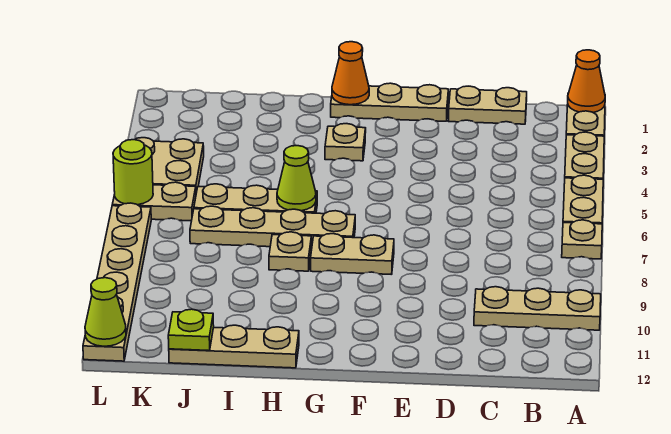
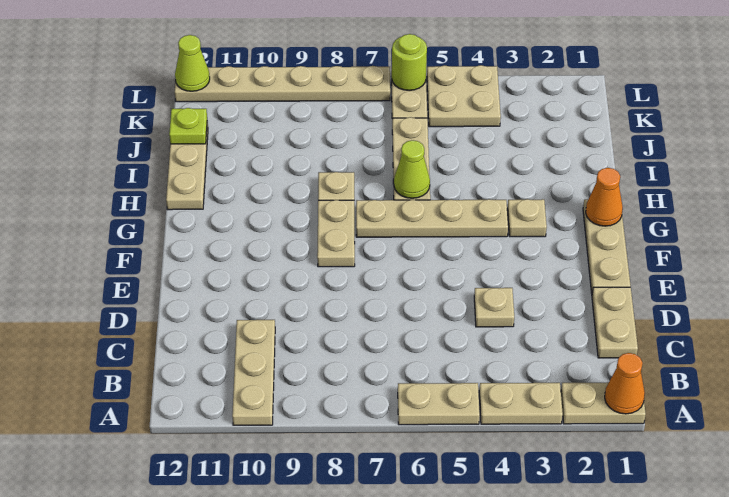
tan plate A7 level 1 -> tan plate D4 level 1
tan plate G7:J7 level 1 -> tan plate G4:G7 level 1

